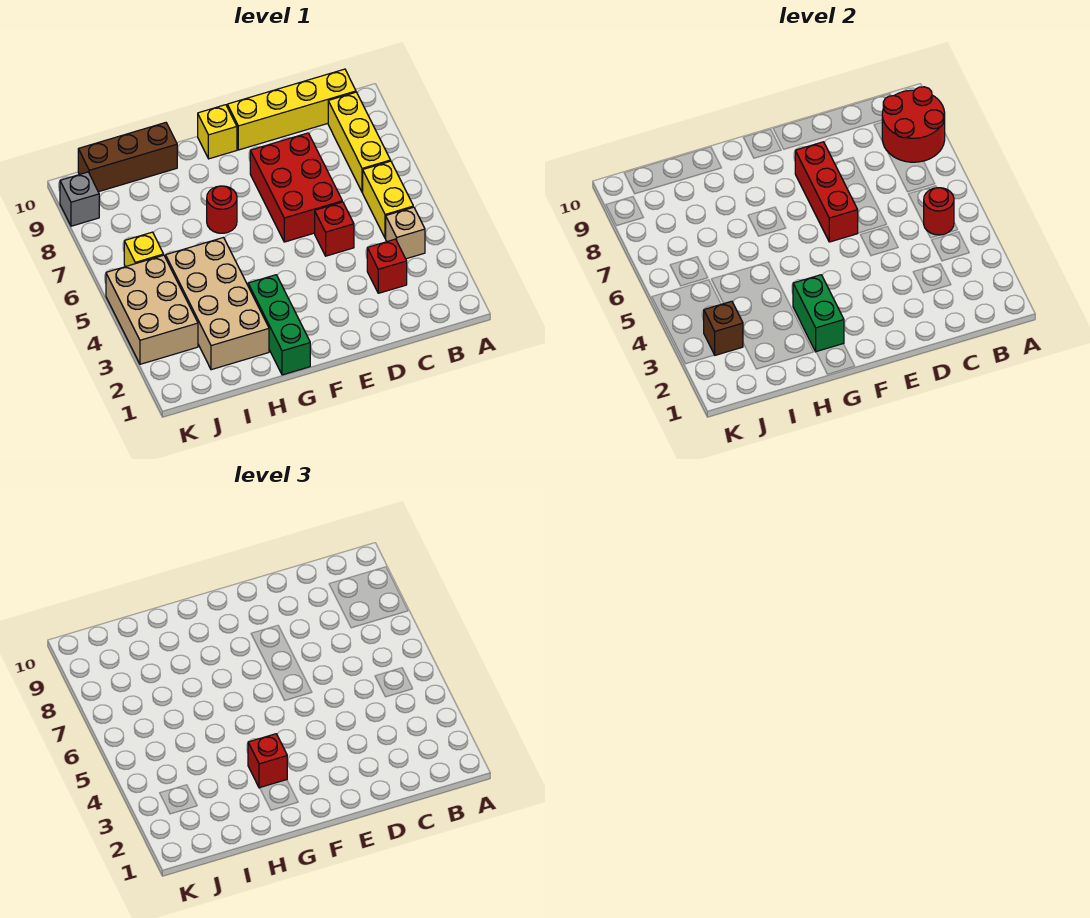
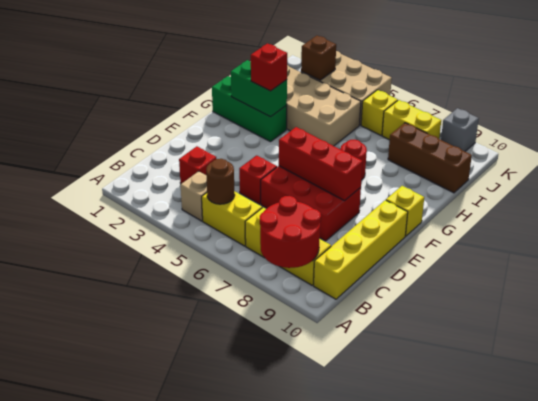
red round brick B5 level 2 -> brown round brick B5 level 2
brown brick H10:J10 level 1 -> brown brick I8:I10 level 1
none -> yellow brick J7:J8 level 1

